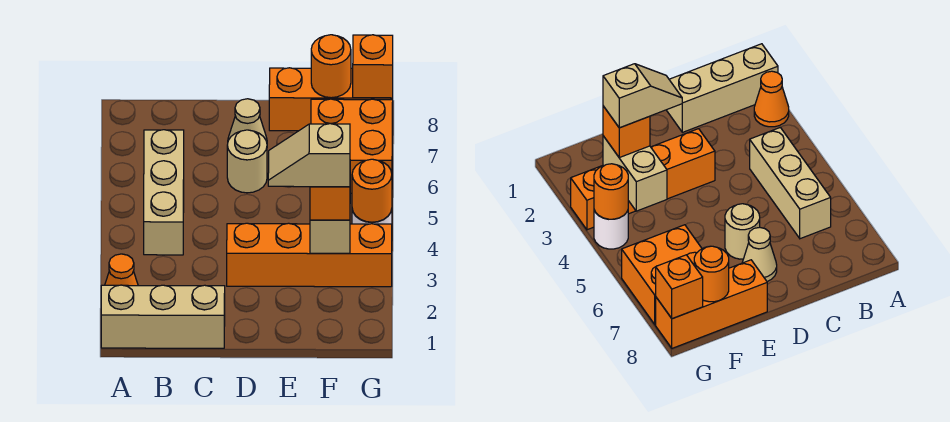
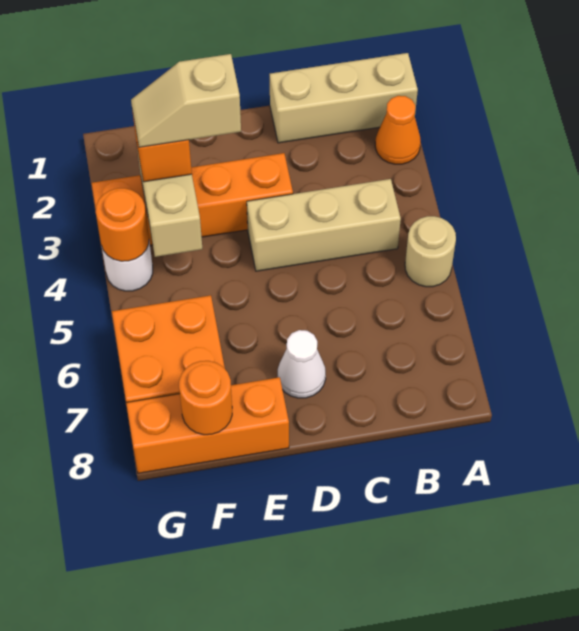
tan brick B4:B6 level 1 -> tan brick B4:D4 level 1
tan round brick D6 level 1 -> tan round brick A5 level 1
tan cone D7 level 1 -> white cone D7 level 1
tan slope E3:F3 level 4 top F -> tan slope E3:F3 level 4 top E
orange brick G8 level 2 -> none

